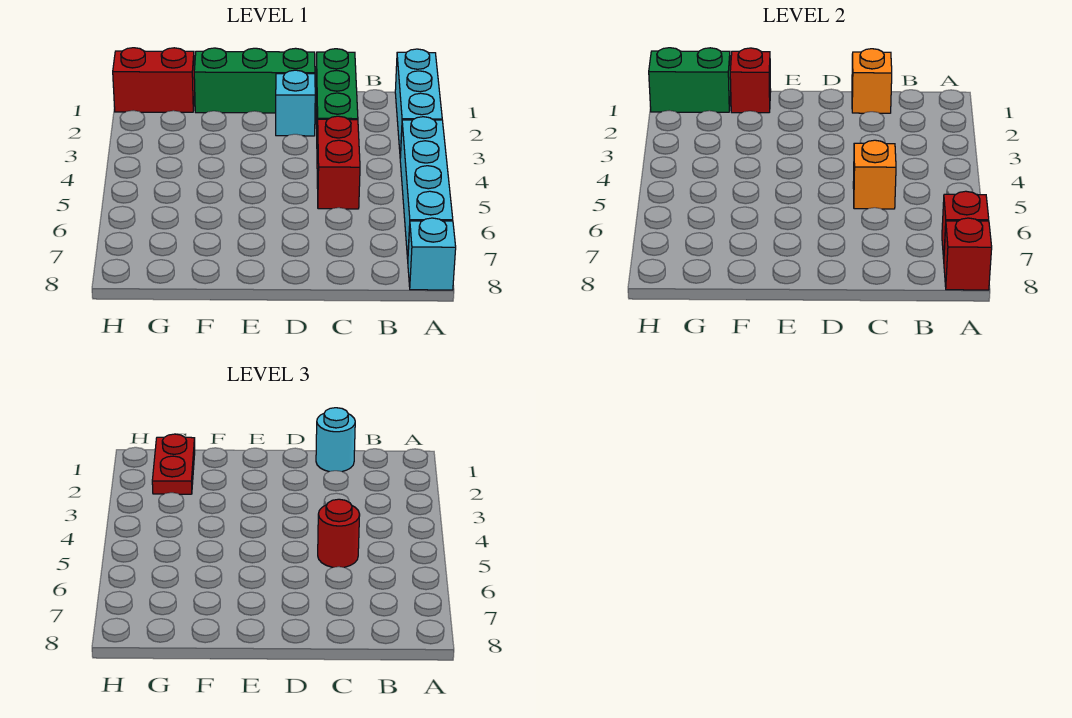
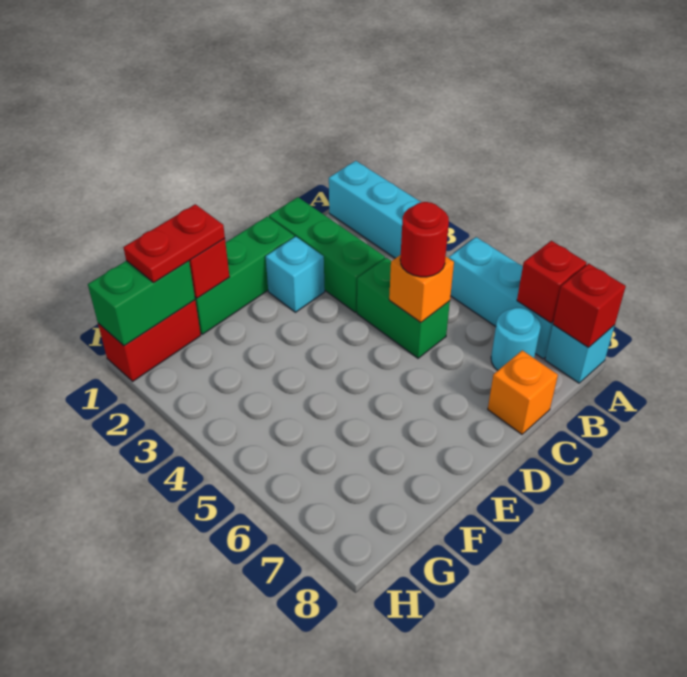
cyan brick A4:A7 level 1 -> cyan brick A5:A7 level 1
orange brick C1 level 2 -> orange brick C8 level 1
cyan round brick C1 level 3 -> cyan round brick B7 level 1
red brick C4:C5 level 1 -> green brick C4:C5 level 1
red plate G1:G2 level 3 -> red plate F1:G1 level 3

